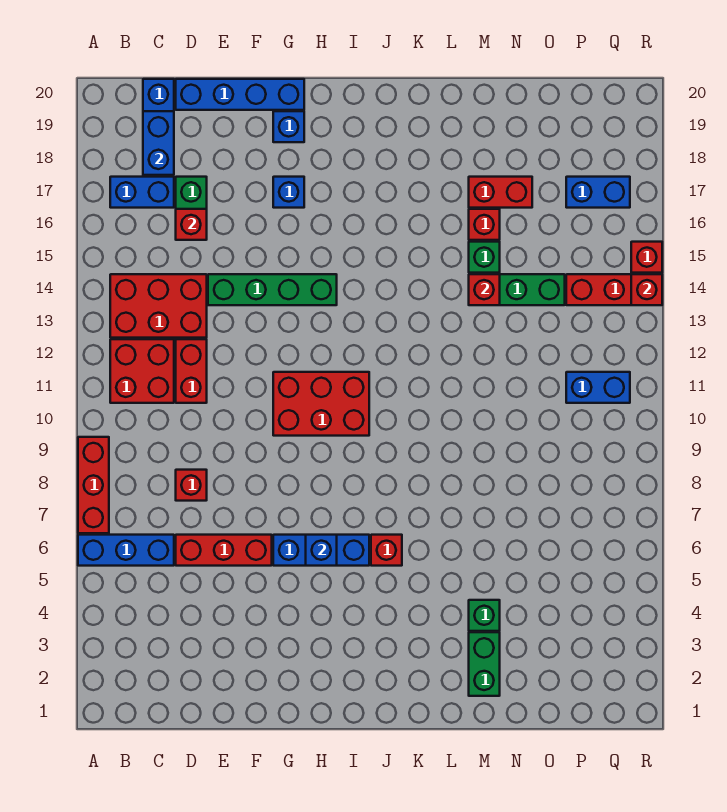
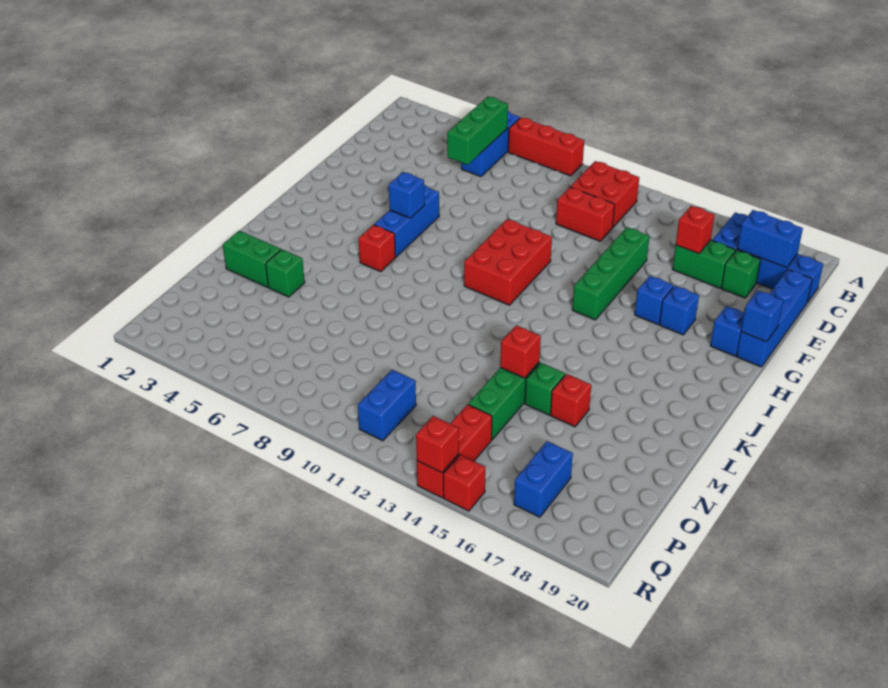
none -> green brick B6:D6 level 2
red brick B13:D14 level 1 -> none
red brick D6:F6 level 1 -> none
red brick D8 level 1 -> none
none -> green brick D18 level 1
none -> blue brick G16 level 1
none -> blue brick G20 level 2
red brick M17:N17 level 1 -> none

